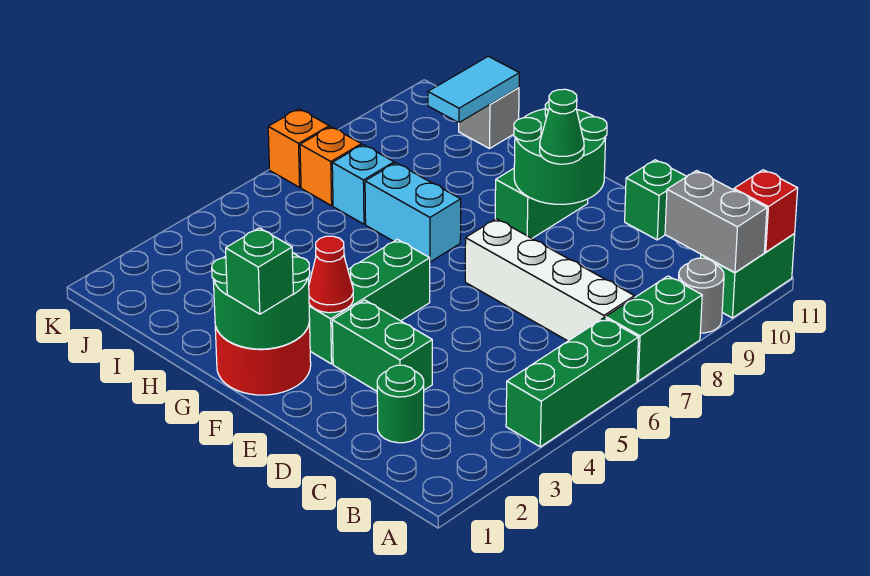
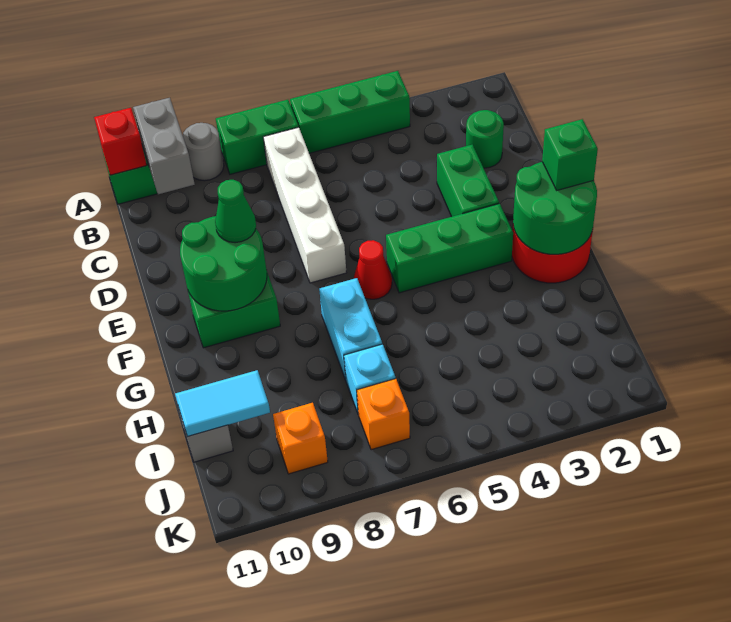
green brick D11 level 1 -> none
red cone F3 level 2 -> red cone F6 level 1
orange brick K7 level 1 -> orange brick J9 level 1

